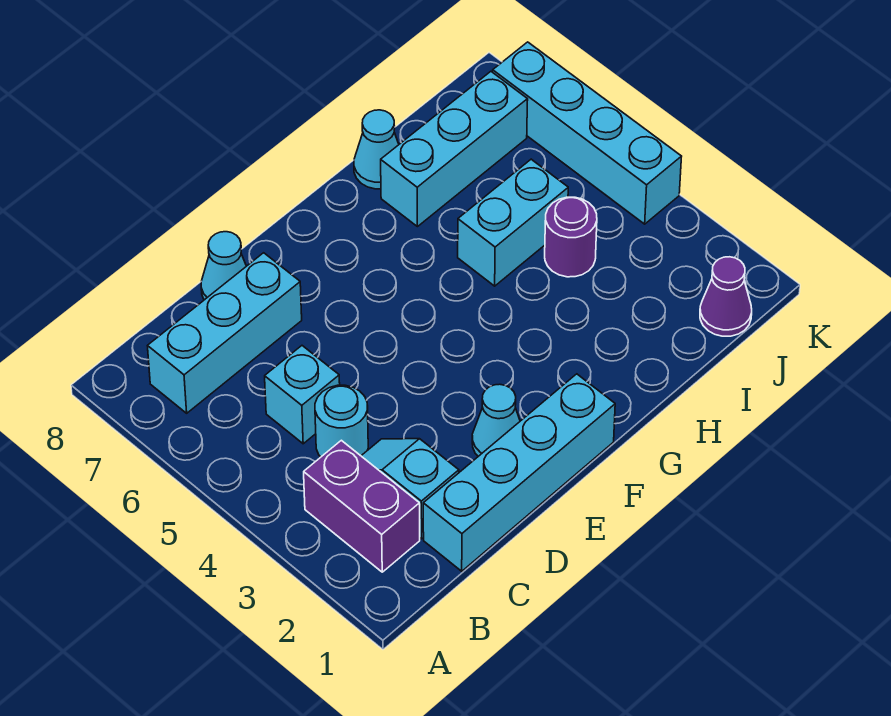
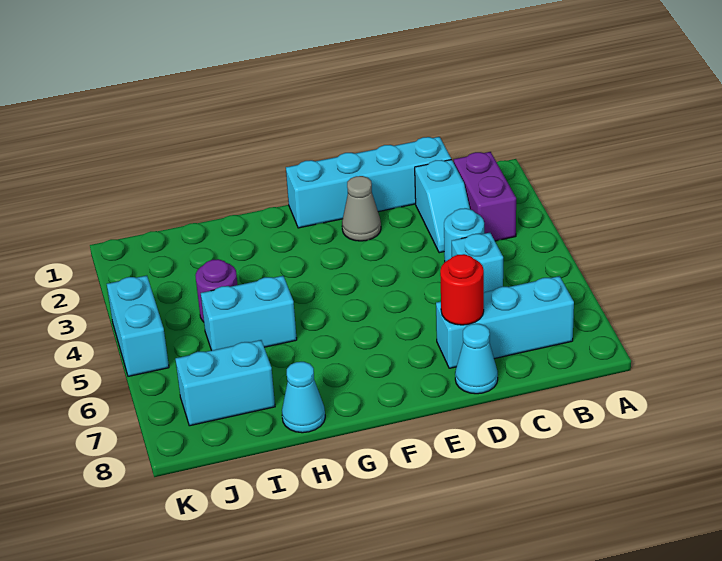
none -> red round brick D7 level 2
cyan cone E2 level 1 -> grey cone E2 level 1
cyan brick H7:J7 level 1 -> cyan brick I7:J7 level 1
purple cone J1 level 1 -> none
cyan brick K4:K7 level 1 -> cyan brick K4:K5 level 1

